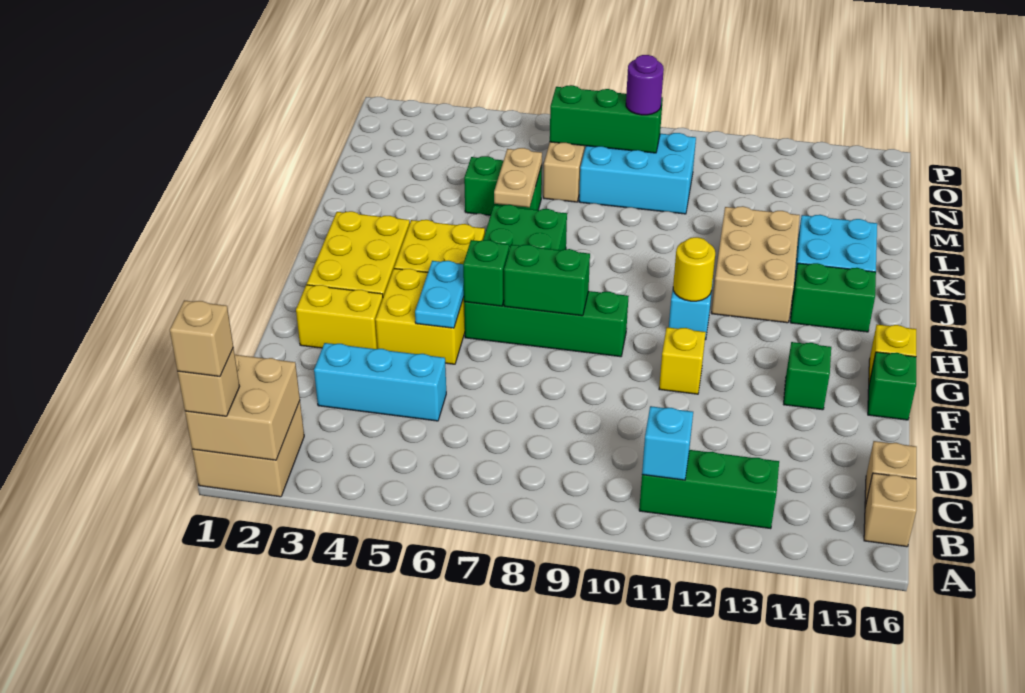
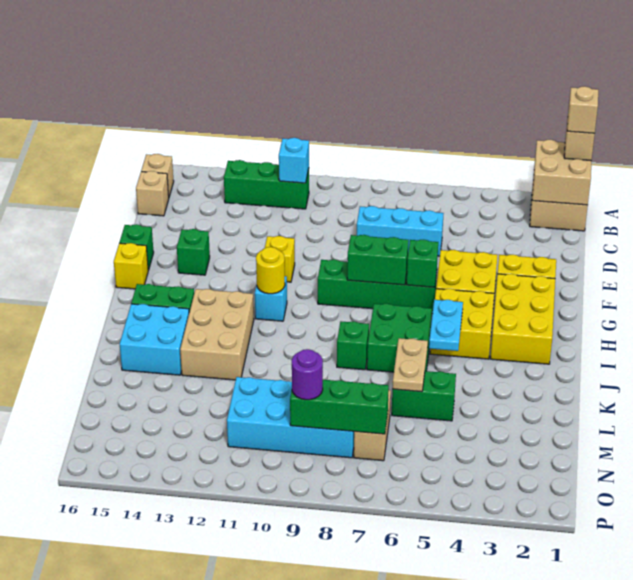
cyan brick D3:D5 level 1 -> cyan brick D6:D8 level 1
cyan plate F5:G5 level 2 -> cyan plate I5:J5 level 2
none -> green brick J8 level 1
cyan brick M8:N10 level 1 -> cyan brick M8:N11 level 1

